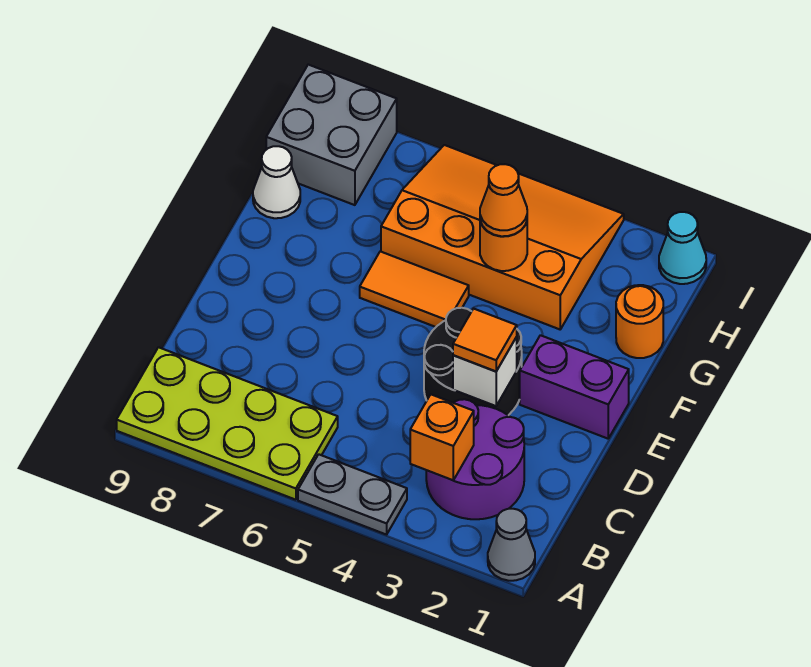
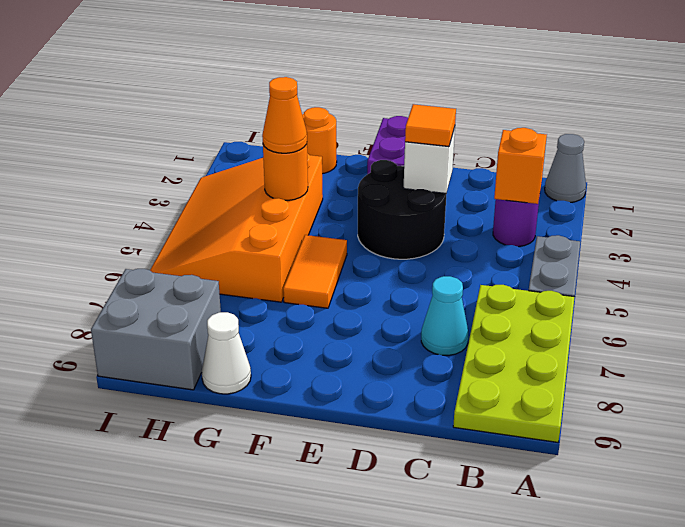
purple round brick B2:C3 level 1 -> purple round brick B3 level 1
cyan cone I1 level 1 -> cyan cone C7 level 1

